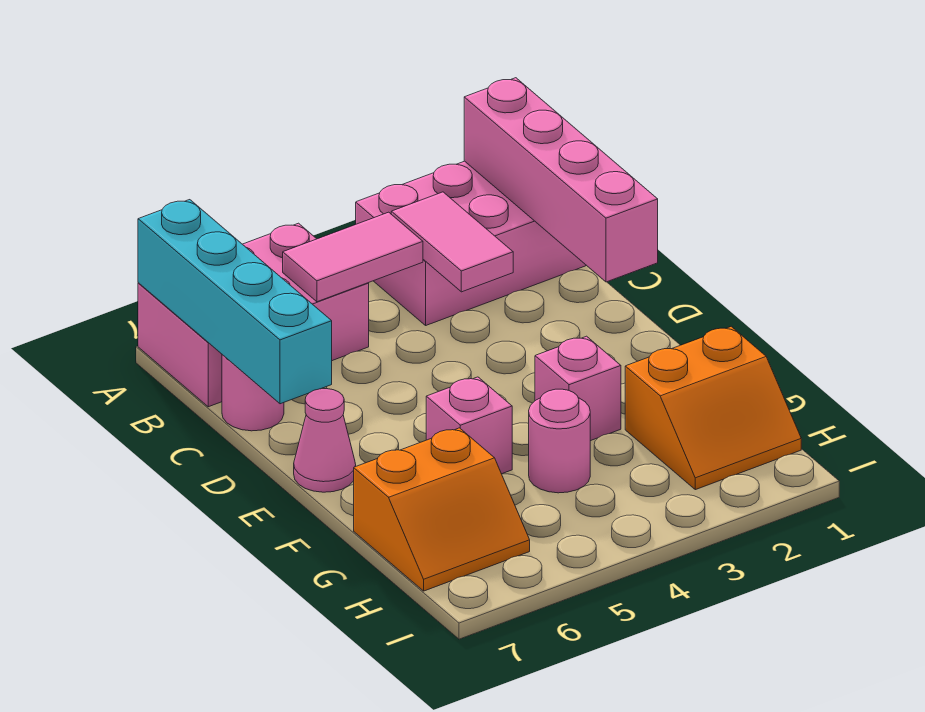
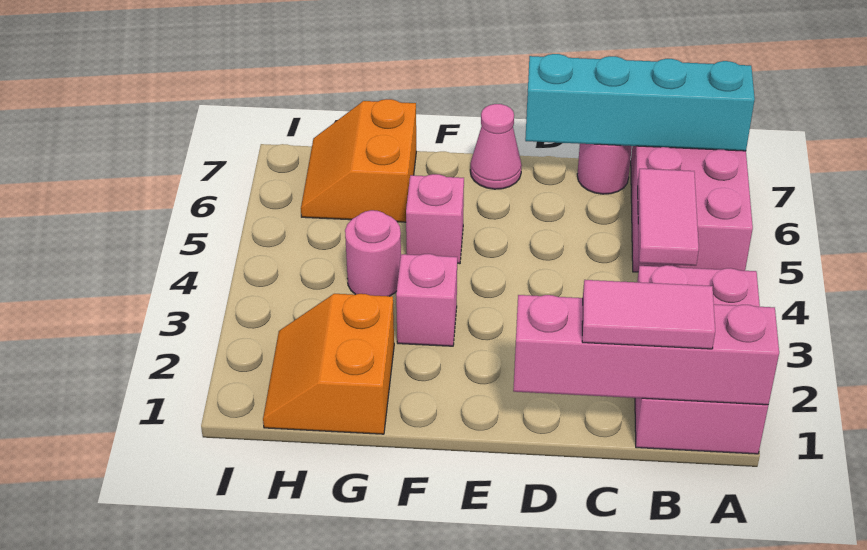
pink tile B3:C3 level 2 -> pink tile B1:C1 level 3

